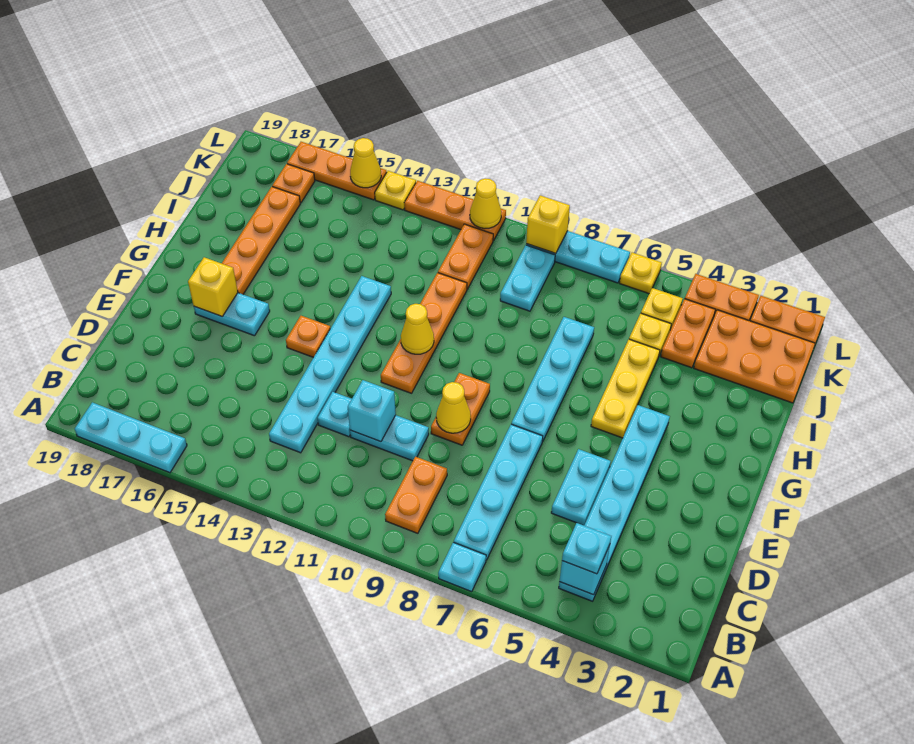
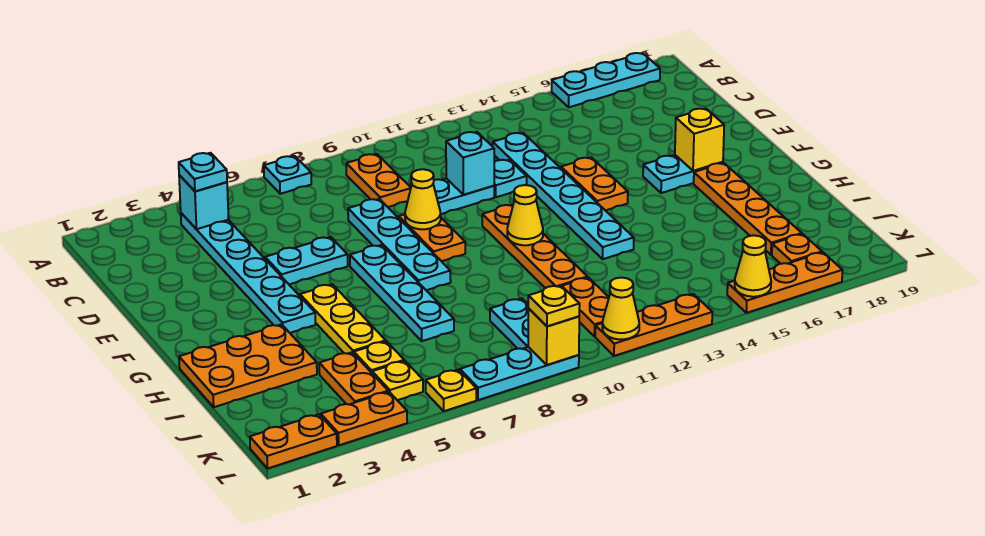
cyan plate B7:E7 level 1 -> cyan plate D8:G8 level 1
cyan plate D5:E5 level 1 -> cyan plate E5:E6 level 1
orange plate F14 level 1 -> orange plate E14:F14 level 1
orange plate J1:K3 level 1 -> orange plate H1:I3 level 1
yellow plate L14 level 1 -> yellow plate L9 level 3

